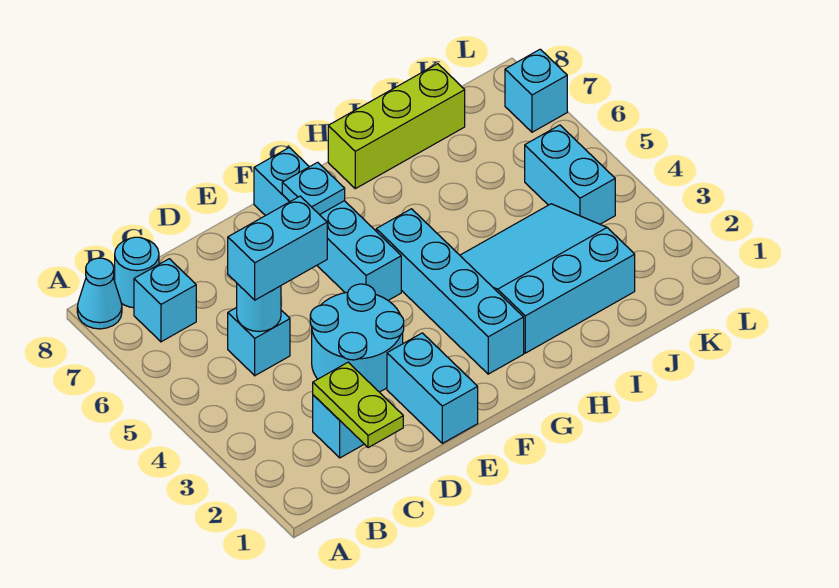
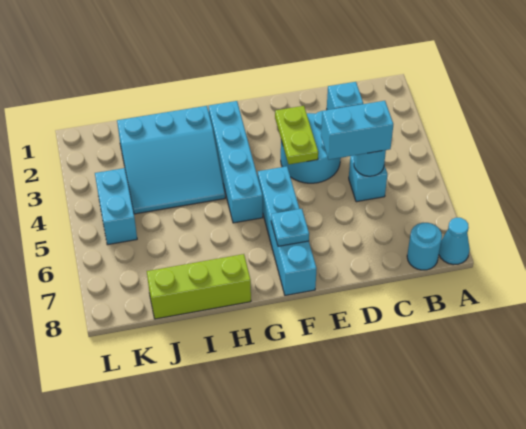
cyan brick B7 level 1 -> none
lime plate C1:C2 level 2 -> lime plate E3:E4 level 2
cyan brick E1:E2 level 1 -> none
cyan brick L7 level 1 -> none

